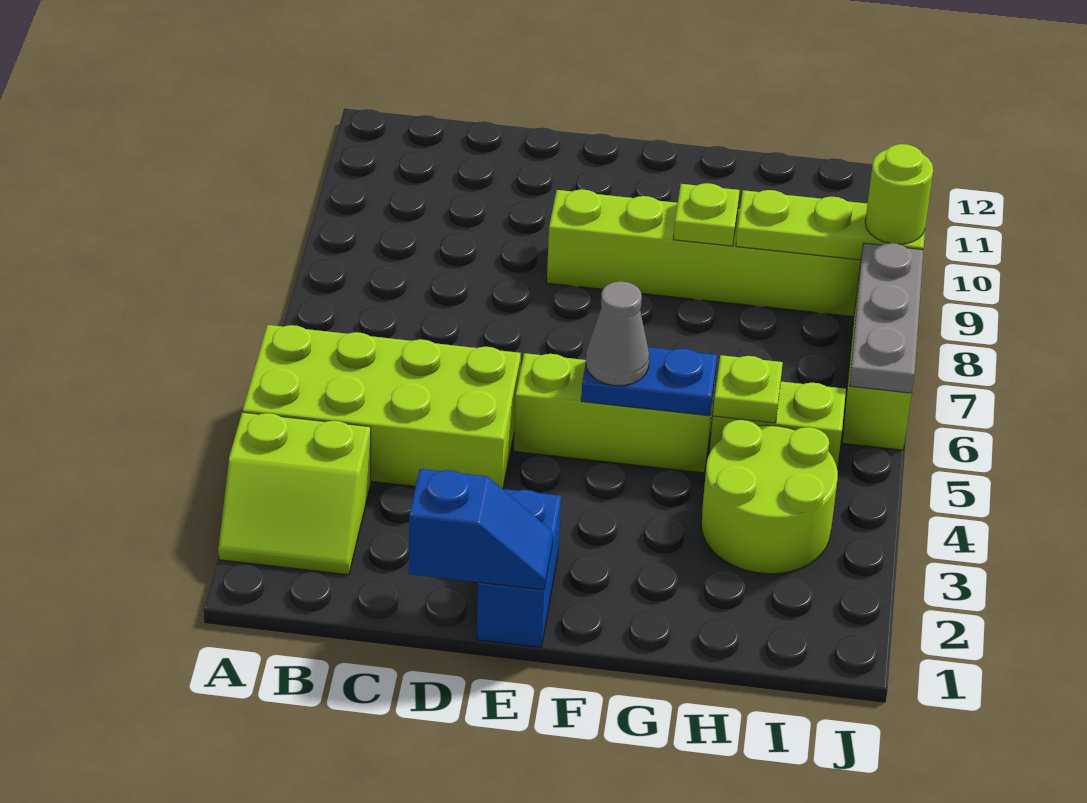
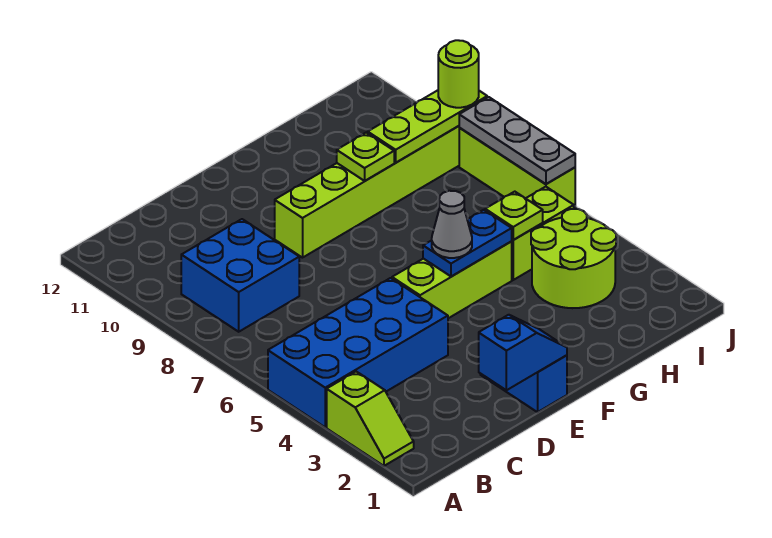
lime slope A2:B3 level 1 top 3 -> lime slope A2:A3 level 1 top 3
lime brick A4:D5 level 1 -> blue brick A4:D5 level 1
none -> blue brick B8:C9 level 1

